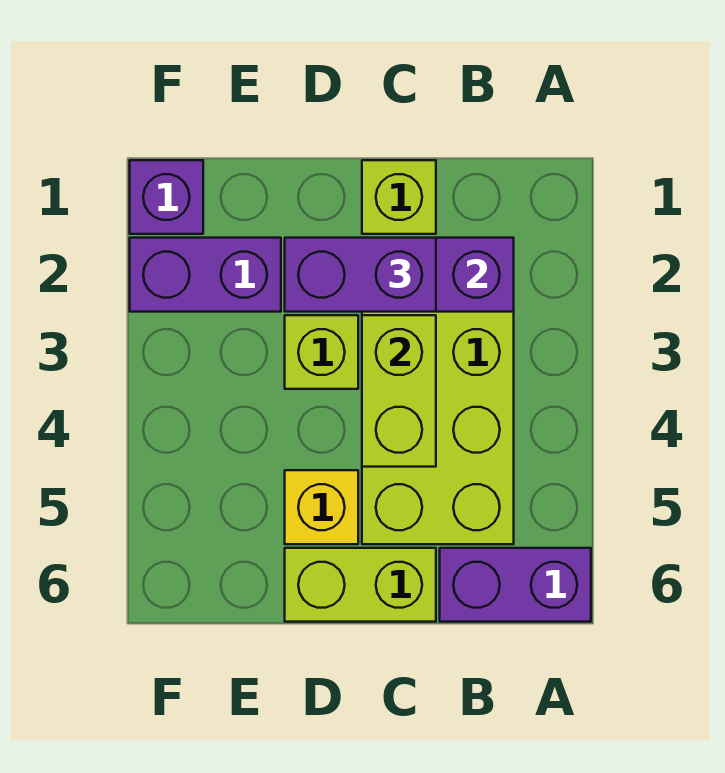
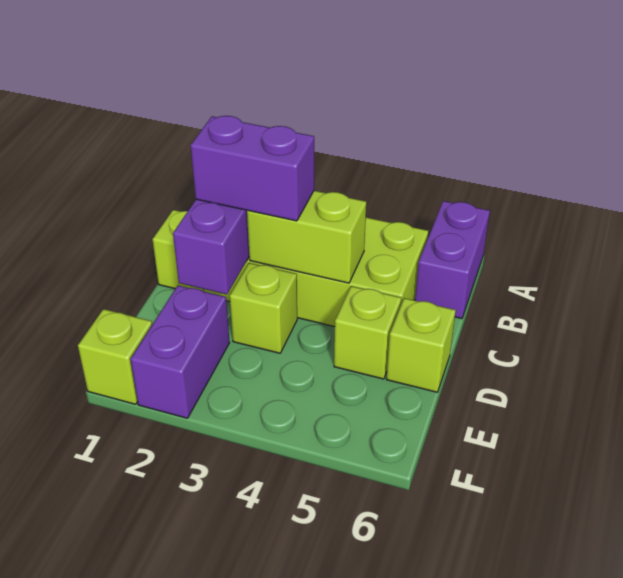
purple brick C2:D2 level 3 -> purple brick C2:C3 level 3
lime brick C6:D6 level 1 -> lime brick D6 level 1
yellow brick D5 level 1 -> lime brick D5 level 1
purple brick F1 level 1 -> lime brick F1 level 1

